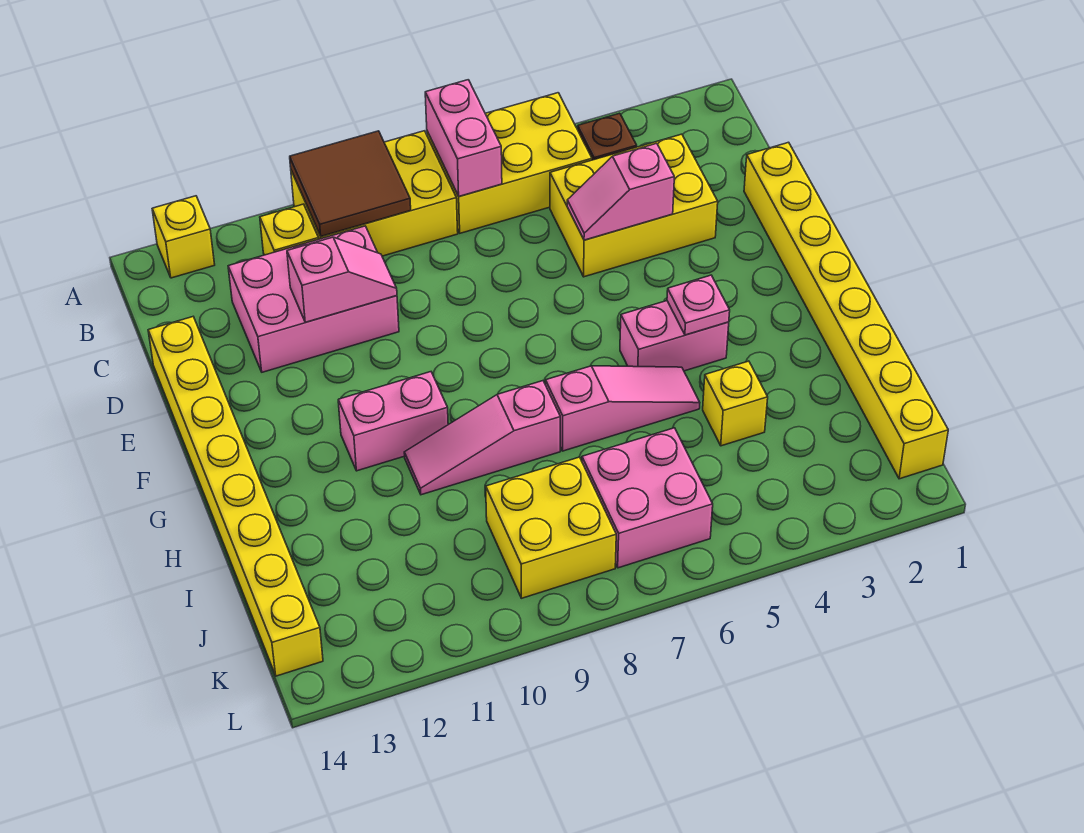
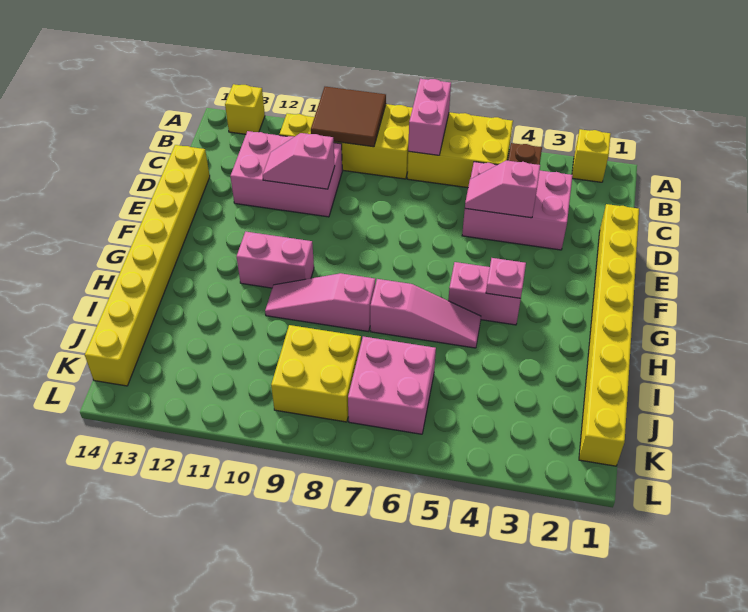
yellow brick C3:D5 level 1 -> pink brick C3:D5 level 1
pink slope D10:D11 level 2 top 11 -> pink slope D10:D11 level 2 top 10
yellow brick I4 level 1 -> yellow brick A2 level 1

